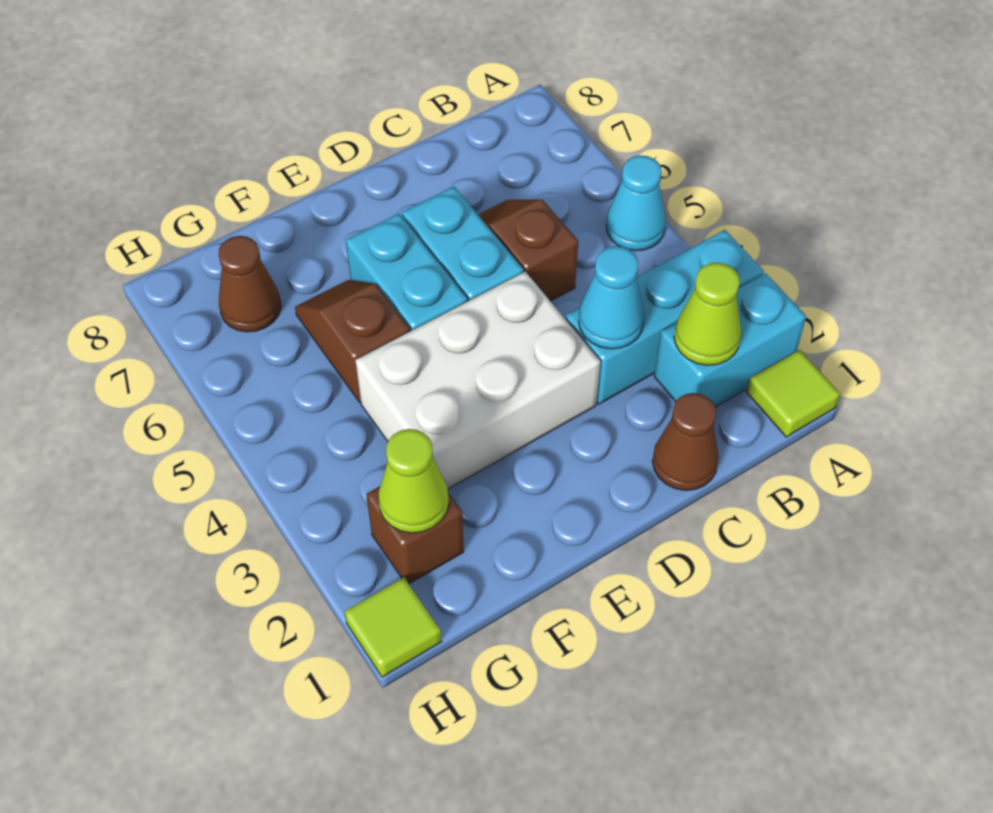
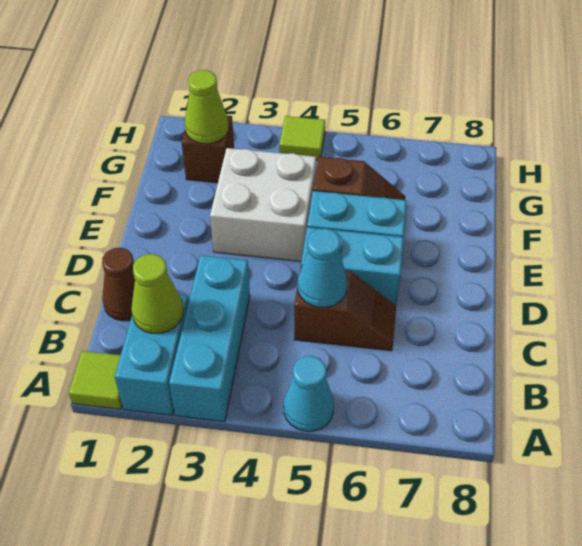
cyan cone C3 level 2 -> cyan cone C5 level 2
white brick D3:F4 level 1 -> white brick E3:F4 level 1
brown cone G7 level 1 -> none
lime tile H1 level 1 -> lime tile H4 level 1

